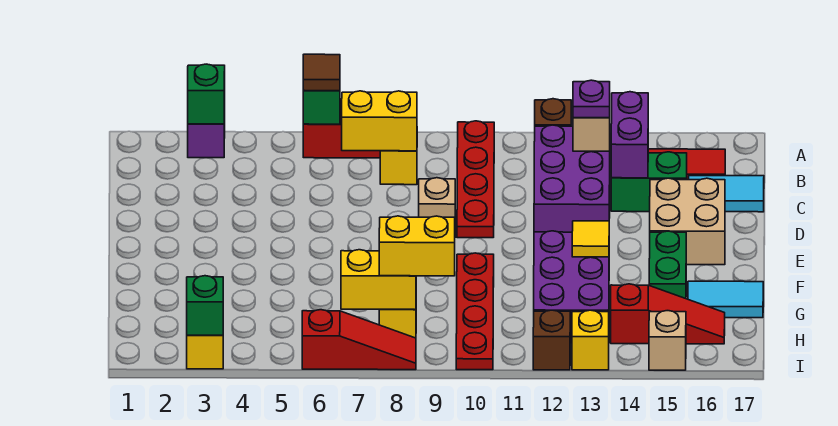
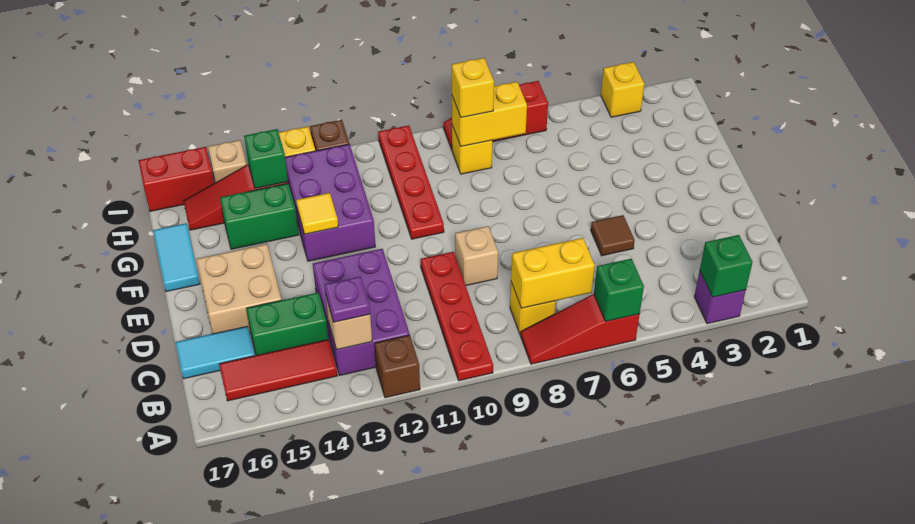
brown tile A6 level 3 -> brown tile D5 level 1
purple brick B14:C14 level 2 -> none
green brick F15:G15 level 1 -> green brick G14:G15 level 1
cyan tile G16:G17 level 1 -> cyan tile F17:G17 level 1
yellow brick H8:H9 level 3 -> yellow brick H8 level 3
green brick I3 level 2 -> green brick H14 level 2
none -> red brick I16:I17 level 1

